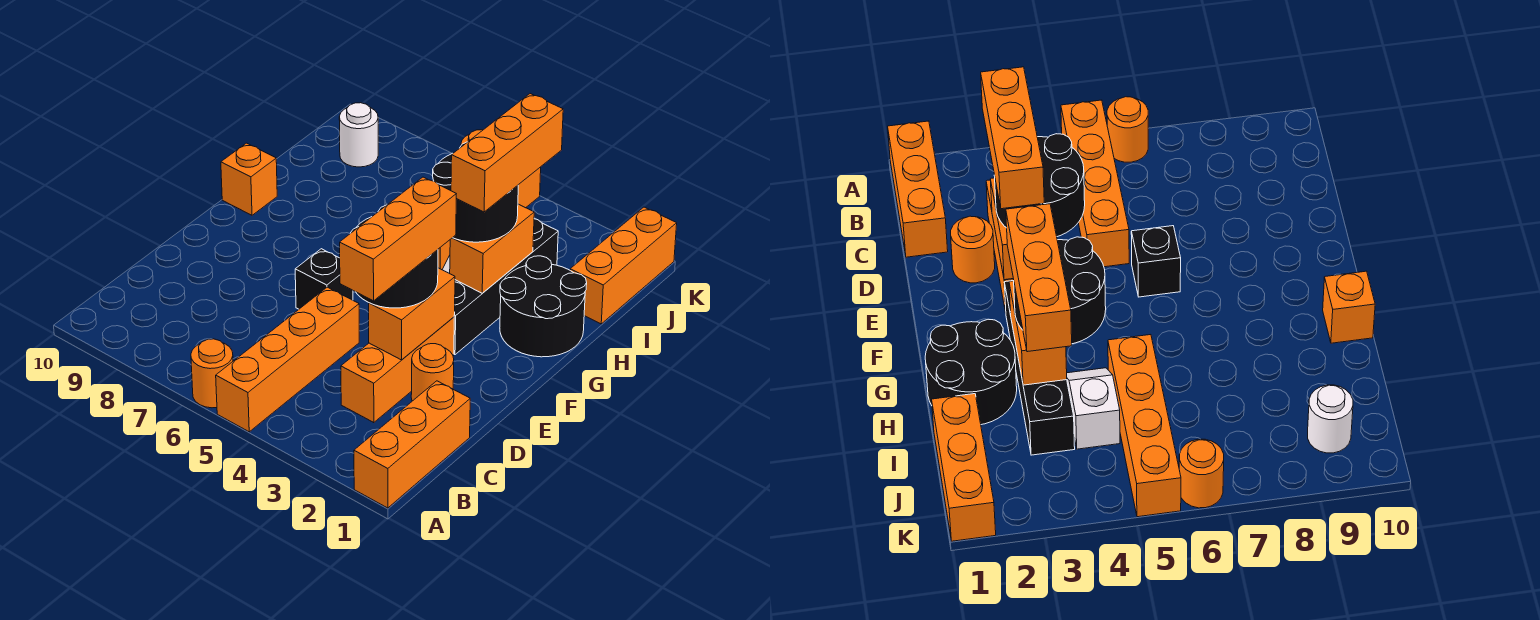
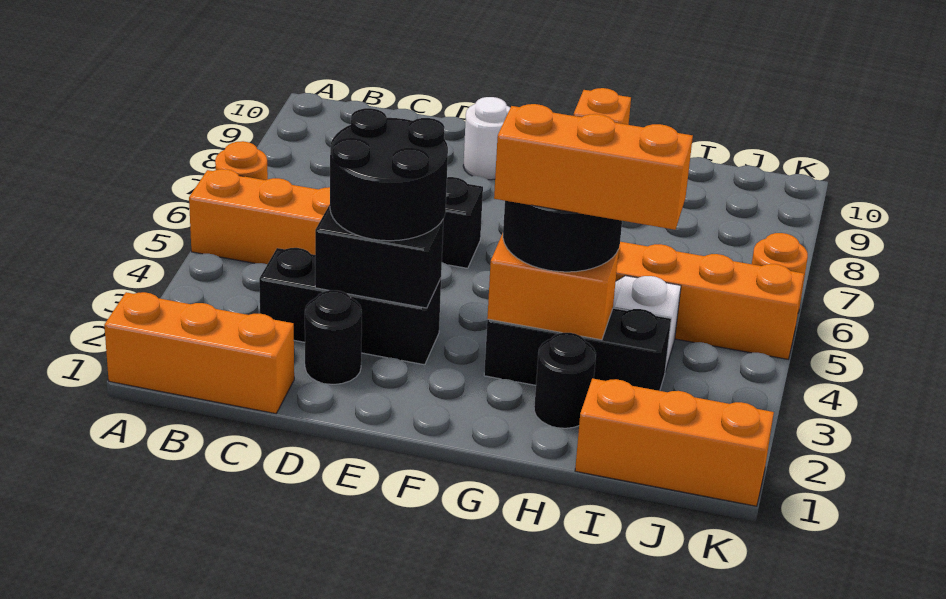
orange brick C3:E3 level 1 -> black brick C3:E3 level 1
orange brick C3:E3 level 4 -> none
orange round brick D2 level 1 -> black round brick D2 level 1
orange brick D3:E3 level 2 -> black brick D3:E3 level 2
black brick F3:I3 level 1 -> black brick G3:I3 level 1
black round brick G1:H2 level 1 -> black round brick H2 level 1
white round brick J9 level 1 -> white round brick E9 level 1

